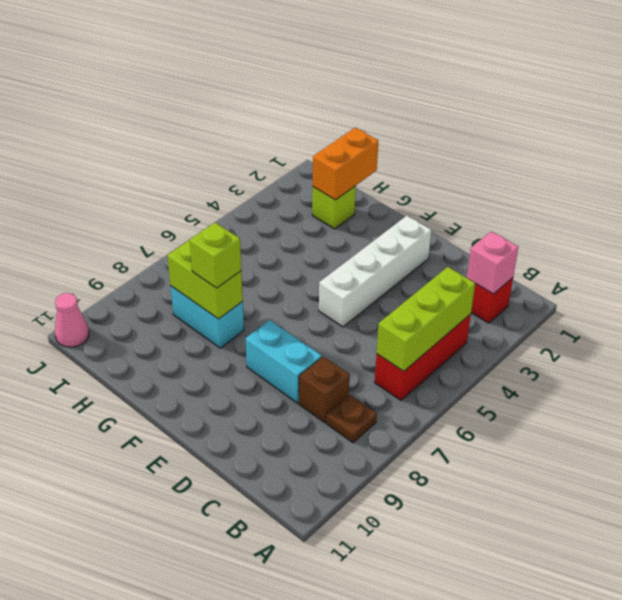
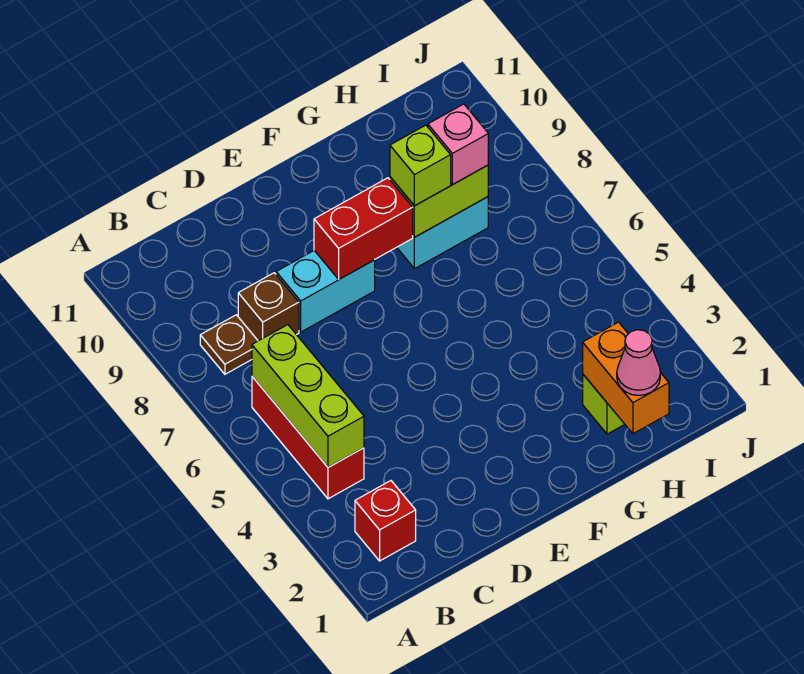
pink brick B2 level 2 -> pink brick H8 level 3
white brick E2:E5 level 1 -> none
none -> red brick E8:F8 level 2
pink cone J11 level 1 -> pink cone H1 level 3

